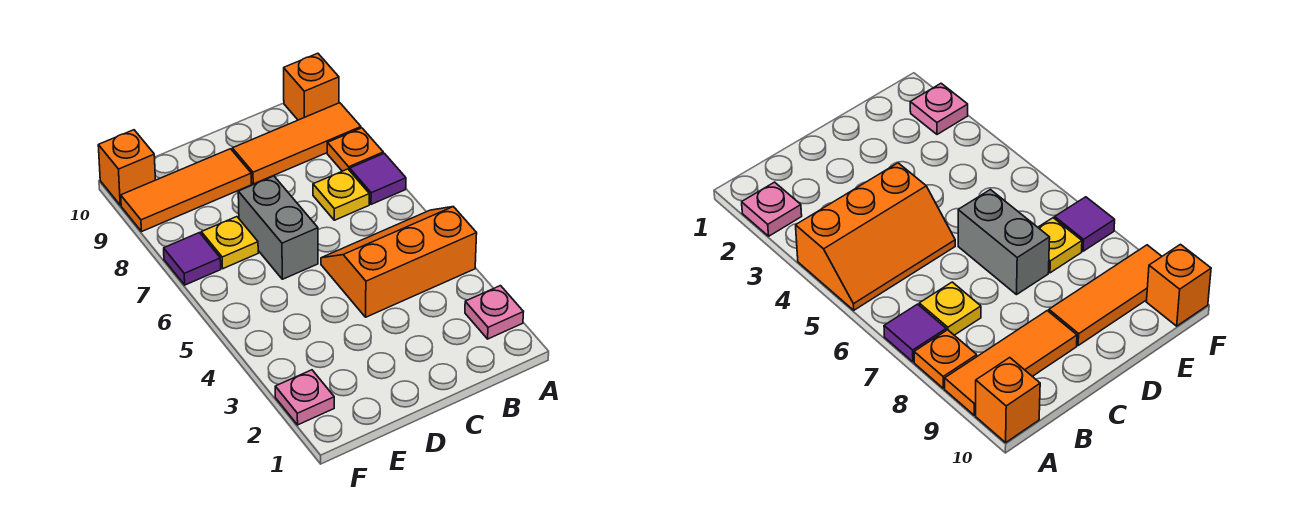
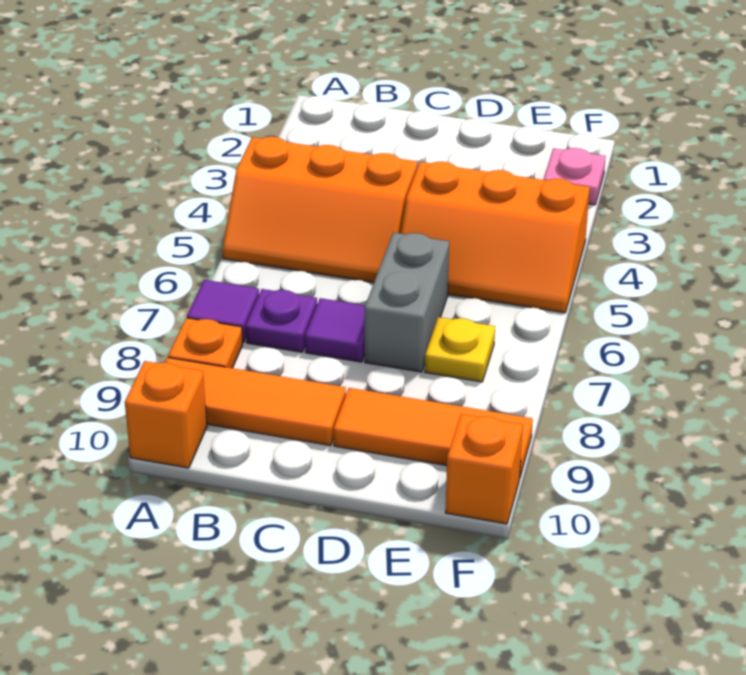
pink plate A2 level 1 -> none
yellow plate B7 level 1 -> purple plate B7 level 1
none -> orange slope D4:F5 level 1 top 4
purple tile F7 level 1 -> purple tile C7 level 1

